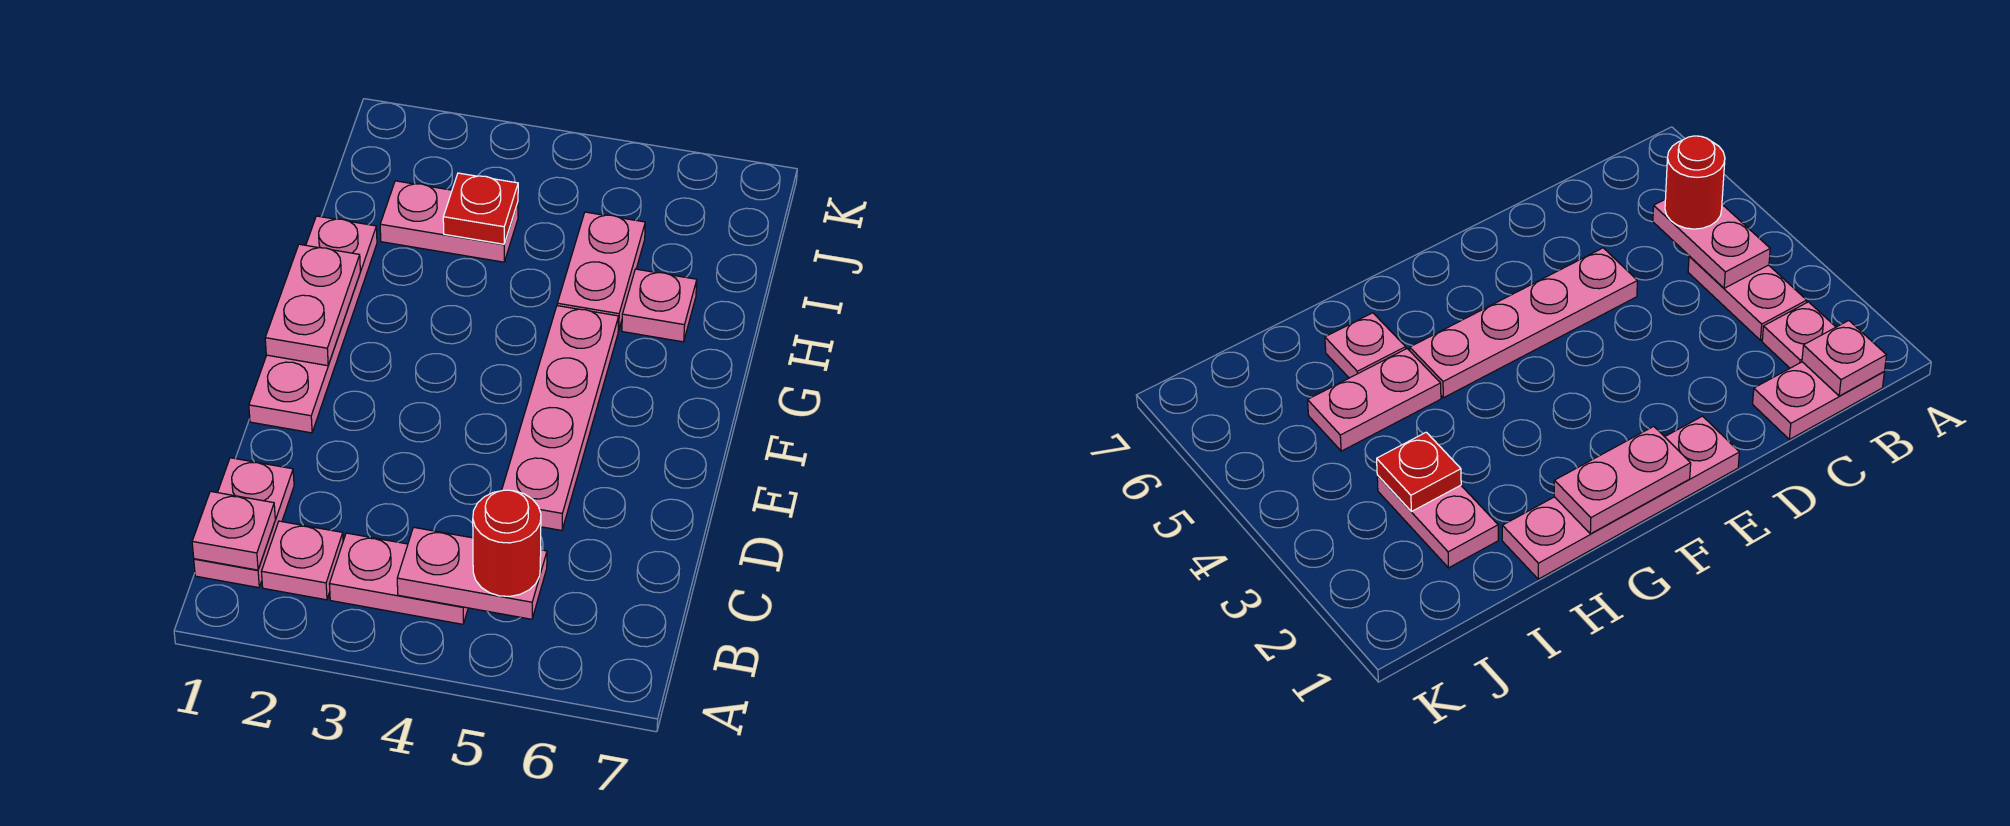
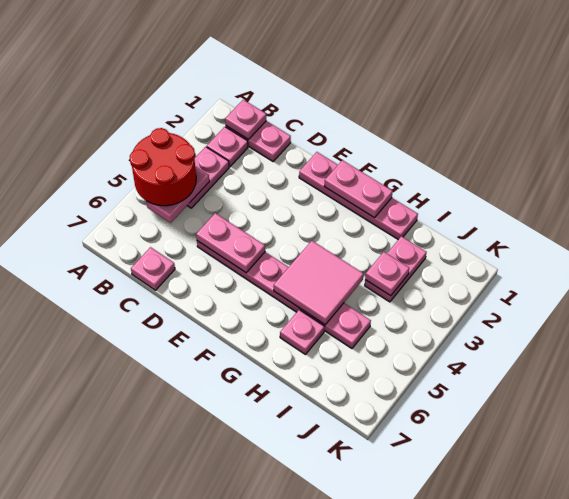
red round brick B5 level 3 -> red round brick A4:B5 level 3
none -> pink plate C7 level 1
none -> pink plate D5:E5 level 2
none -> pink tile G4:H5 level 2
red plate I3 level 2 -> pink plate I3 level 2

